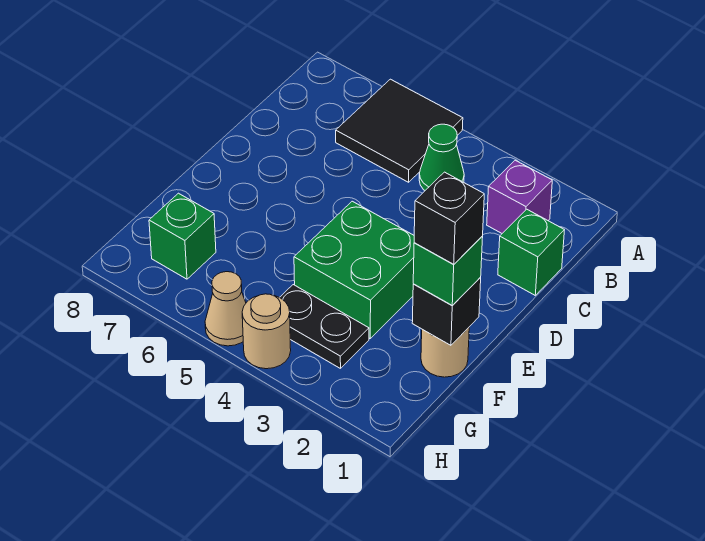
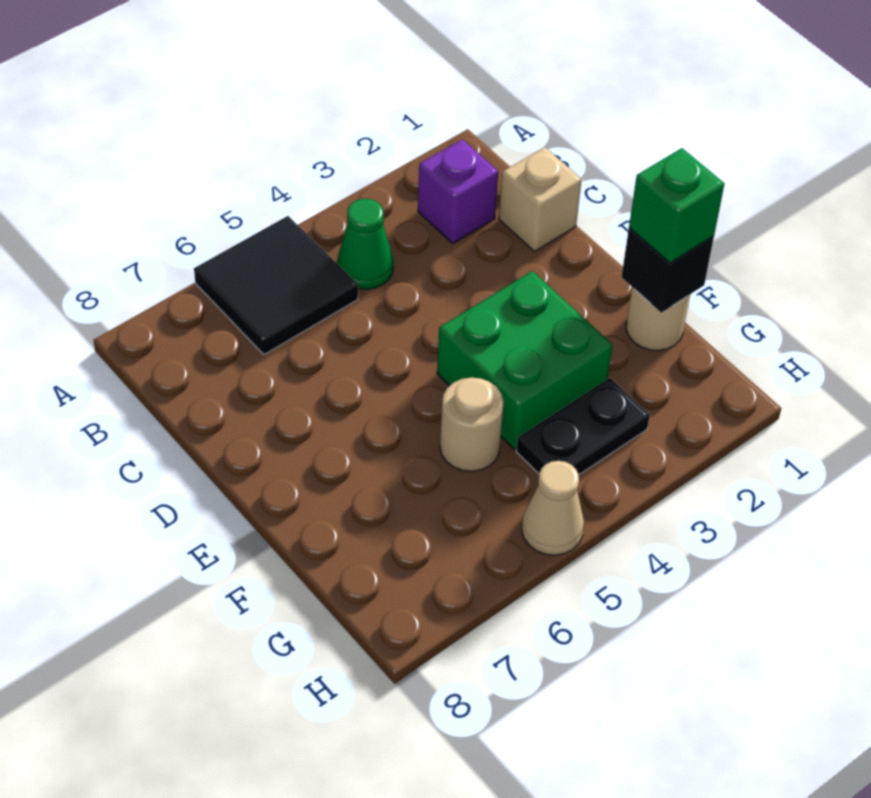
green brick C1 level 1 -> tan brick C1 level 1
black brick F1 level 4 -> none
green brick G7 level 1 -> none
tan round brick H4 level 1 -> tan round brick F5 level 1

